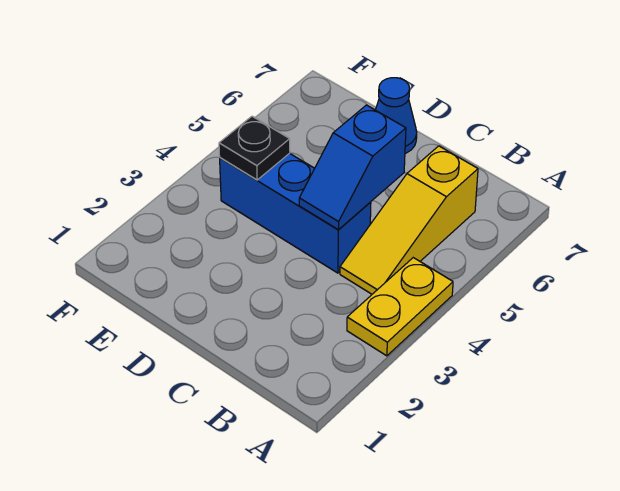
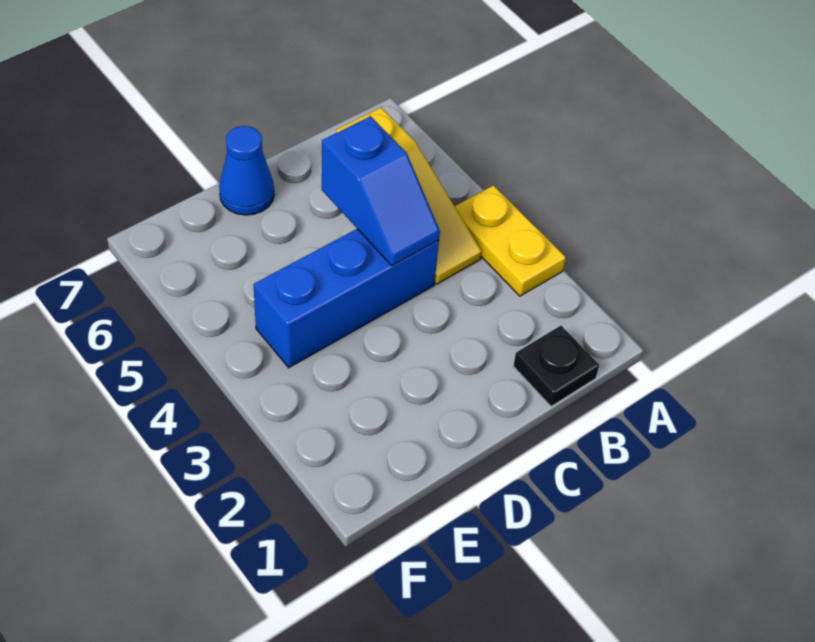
black plate E4 level 2 -> black plate B1 level 1

